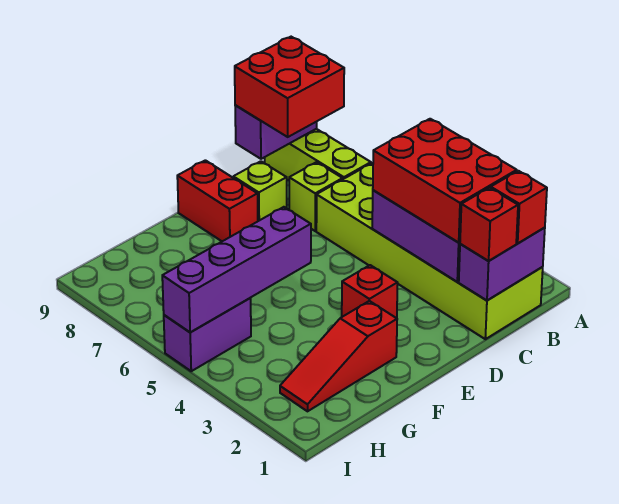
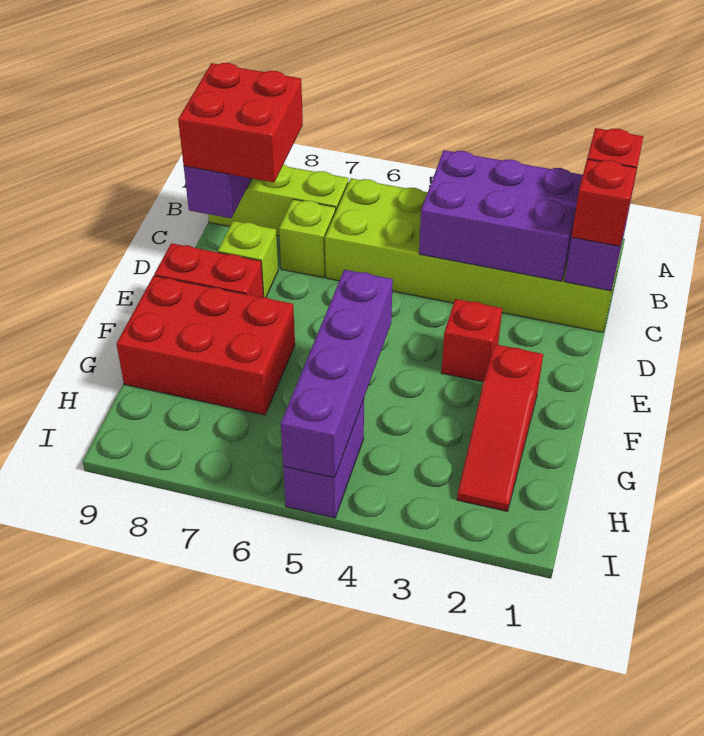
red brick B2:C4 level 3 -> red brick F7:G9 level 1

